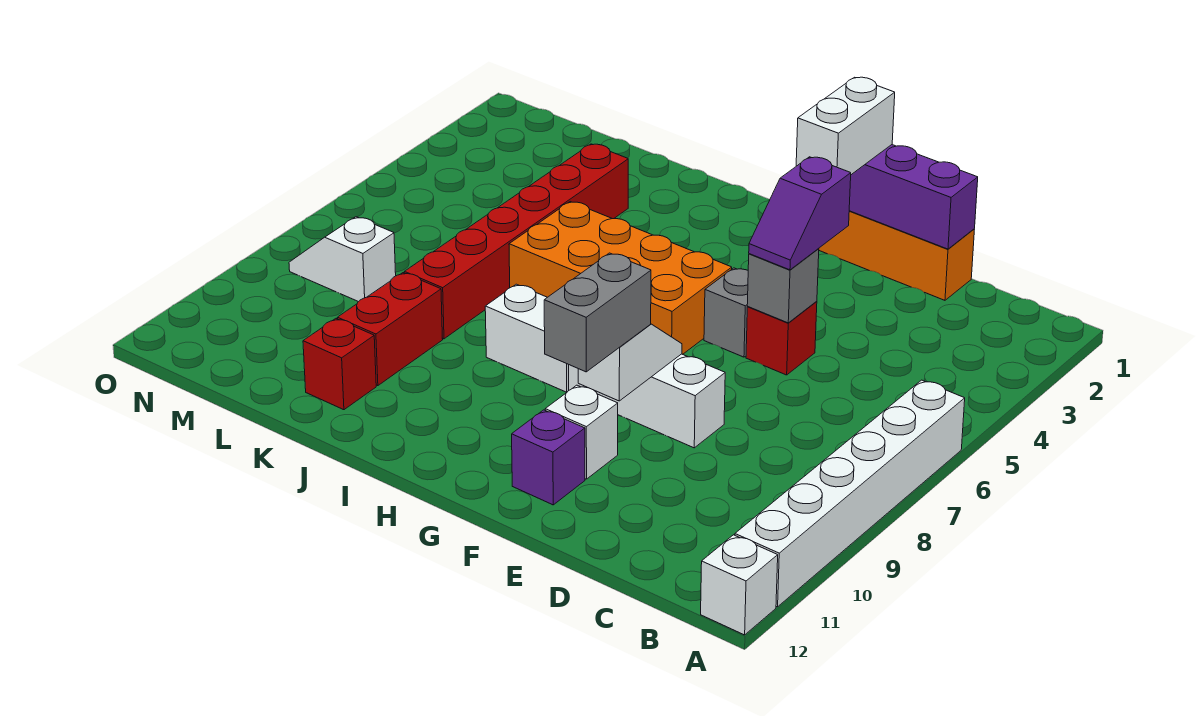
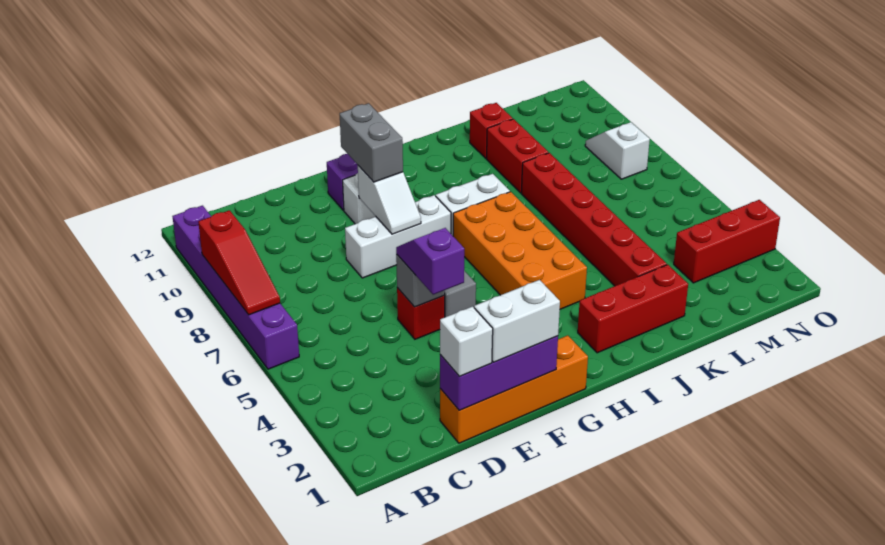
white brick A6:A11 level 1 -> purple brick A6:A11 level 1
none -> red slope A7:A9 level 2 top 9
white brick A12 level 1 -> white brick D1 level 3
white brick F1:F2 level 3 -> white brick E1:F1 level 3
orange brick G5:J6 level 1 -> orange brick H4:I7 level 1
none -> red brick I2:K2 level 1
none -> red brick M3:O3 level 1
white slope M8:N8 level 1 top M -> white slope N8:N9 level 1 top 8

